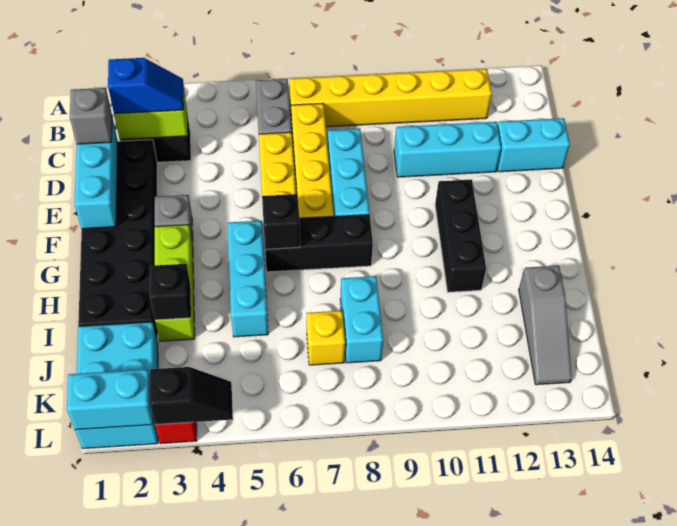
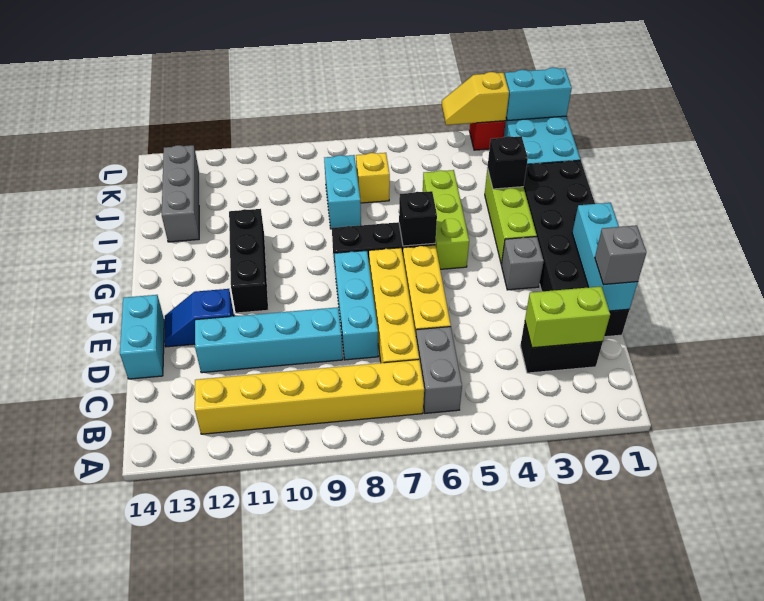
blue slope C2:C3 level 3 top 2 -> blue slope E12:E13 level 1 top 12
cyan brick D10:D12 level 1 -> cyan brick D9:D12 level 1
cyan brick D13:D14 level 1 -> cyan brick D14:E14 level 1
cyan brick G5:I5 level 1 -> lime brick G5:I5 level 1
grey slope I13:K13 level 1 top I -> grey brick I13:K13 level 1
black slope L3:L4 level 2 top 3 -> yellow slope L3:L4 level 2 top 3

